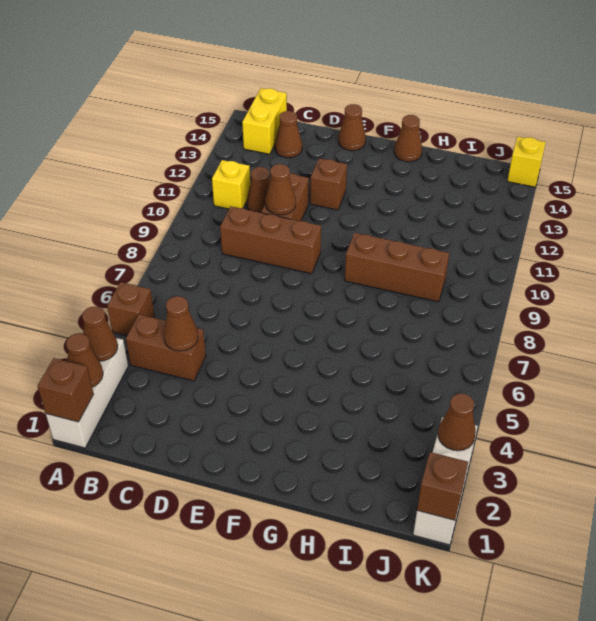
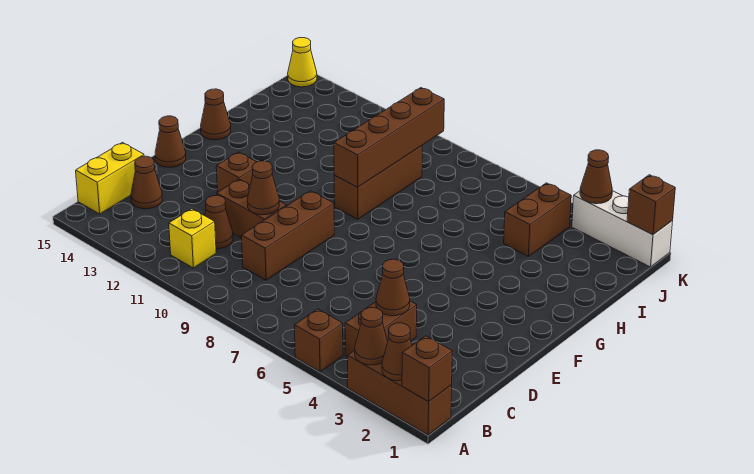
white brick A1:A3 level 1 -> brown brick A1:A3 level 1
yellow brick B14:B15 level 1 -> yellow brick B15:C15 level 1
none -> brown brick G9:J9 level 2
none -> brown brick I4:J4 level 1
yellow brick K15 level 1 -> yellow cone K15 level 1

